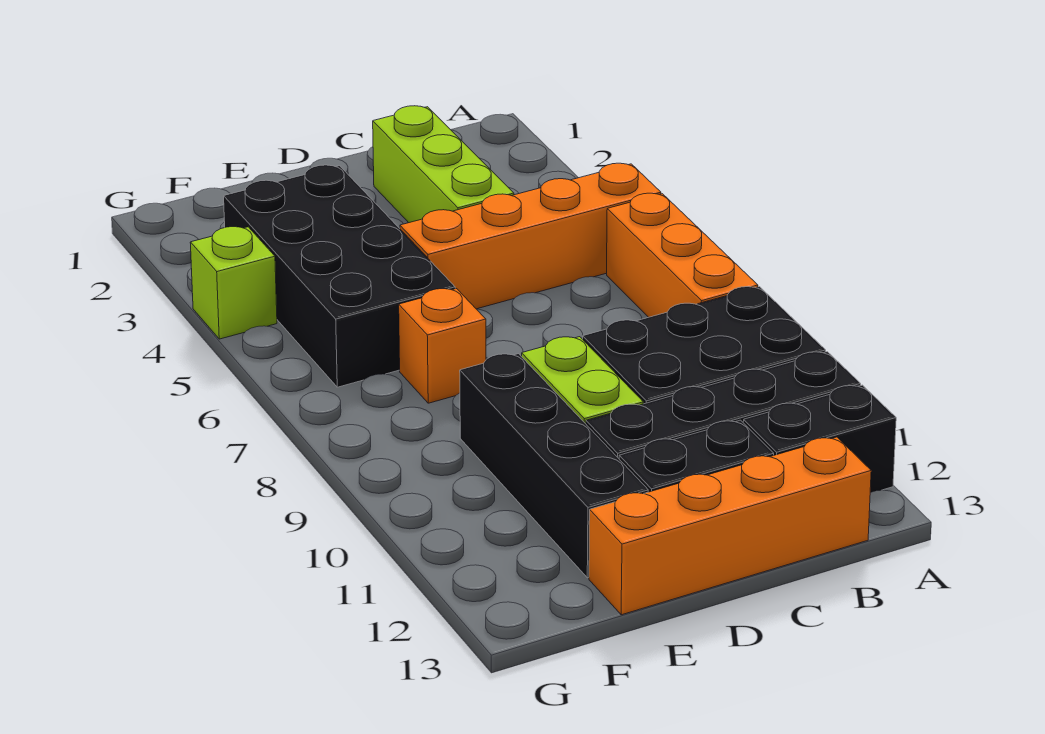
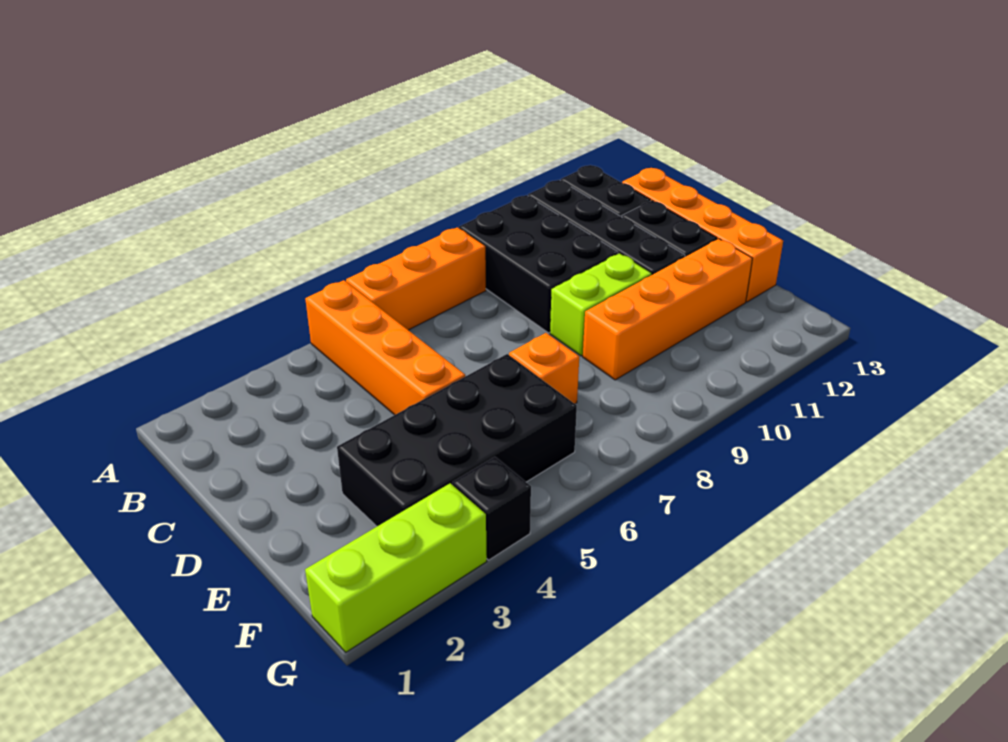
lime brick C2:C4 level 1 -> lime brick G1:G3 level 1
black brick E9:E12 level 1 -> orange brick E9:E12 level 1
lime brick G4 level 1 -> black brick G4 level 1

